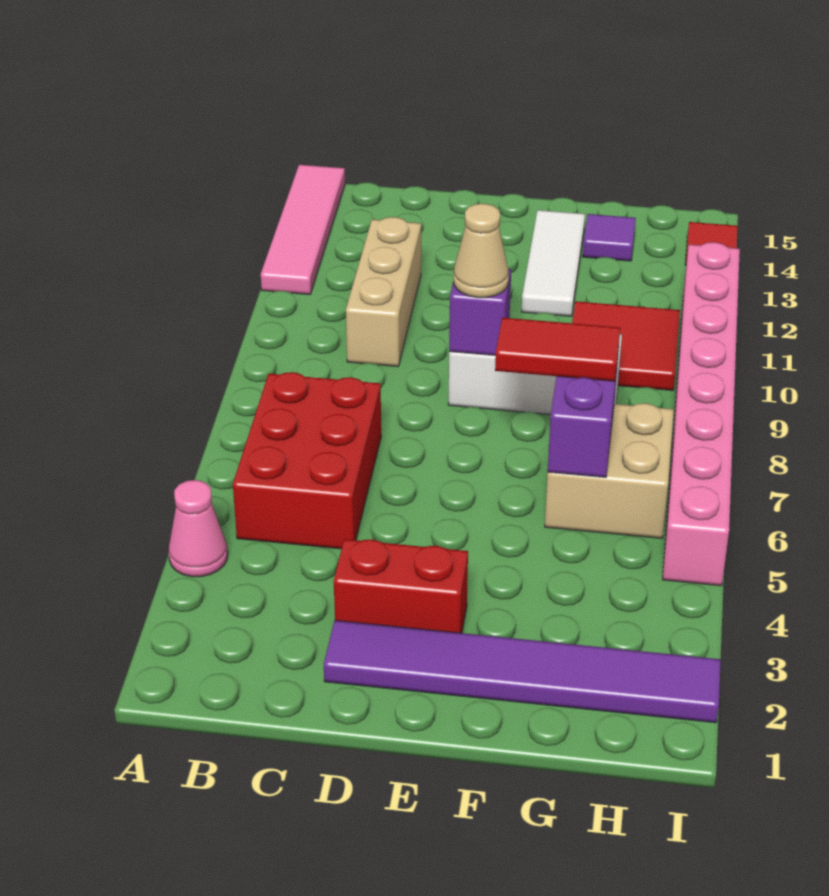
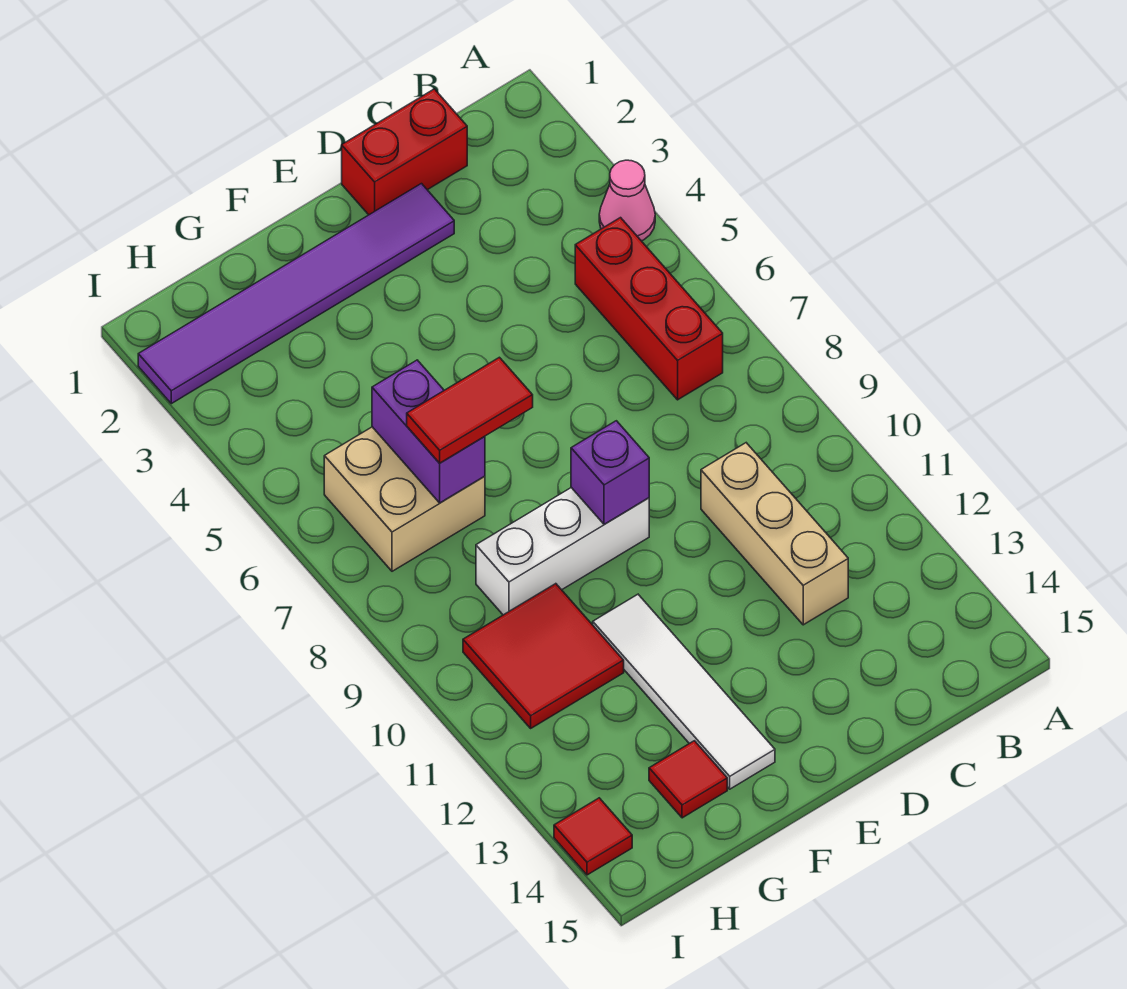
pink tile A12:A15 level 1 -> none
red brick B5:C7 level 1 -> red brick B5:B7 level 1
red brick D3:E3 level 1 -> red brick C1:D1 level 1
tan cone E9 level 3 -> none
white tile F12:F14 level 1 -> white tile F11:F14 level 1
purple tile G14 level 1 -> red tile G14 level 1
pink brick I5:I12 level 1 -> none

